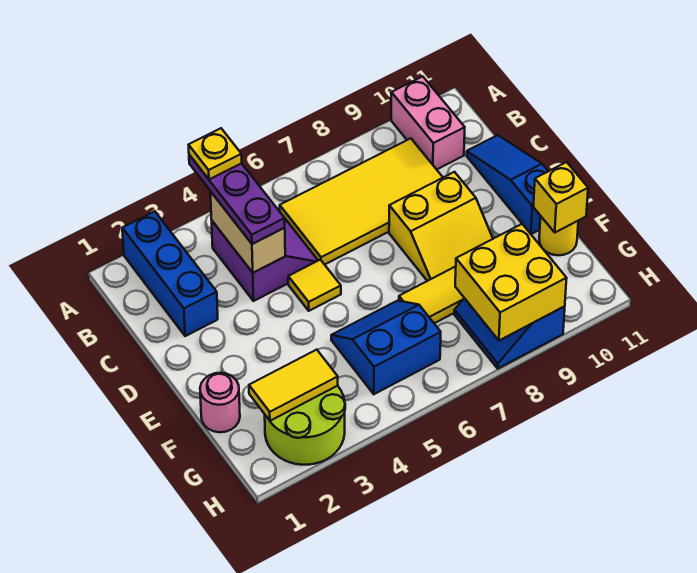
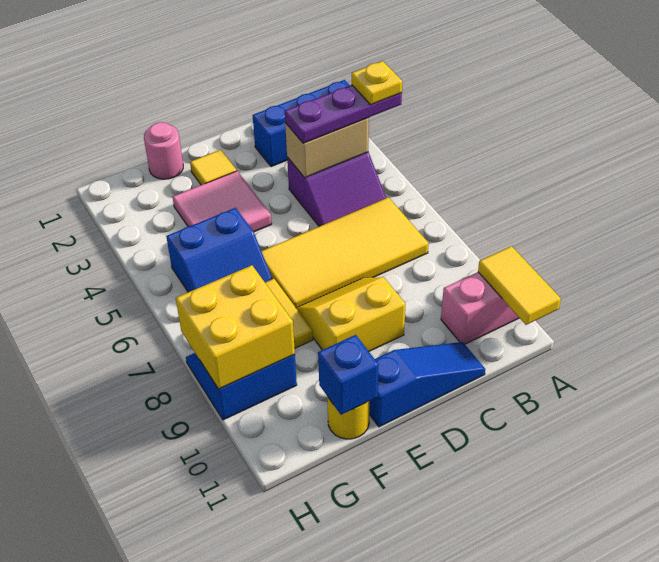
yellow tile B6:C9 level 1 -> yellow tile B6:E7 level 1
yellow tile D5 level 1 -> yellow tile E2 level 1
yellow slope D8:E9 level 1 top D -> yellow slope D8:E9 level 1 top 9
none -> pink tile E3:F4 level 1
blue slope F5:G6 level 1 top G -> blue slope F5:G6 level 1 top 5
yellow brick F11 level 2 -> blue brick F11 level 2
lime round brick G2:H3 level 1 -> none
yellow tile G2:G3 level 2 -> yellow tile A10:A11 level 2

